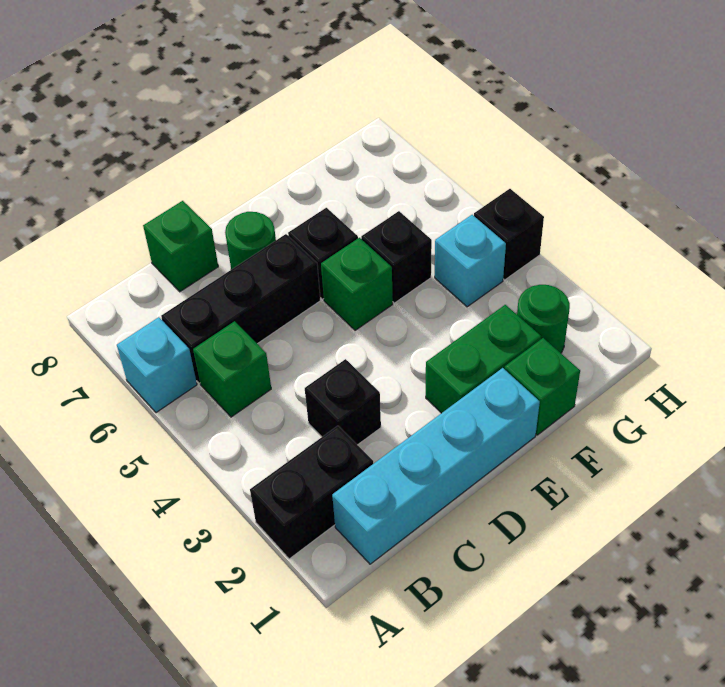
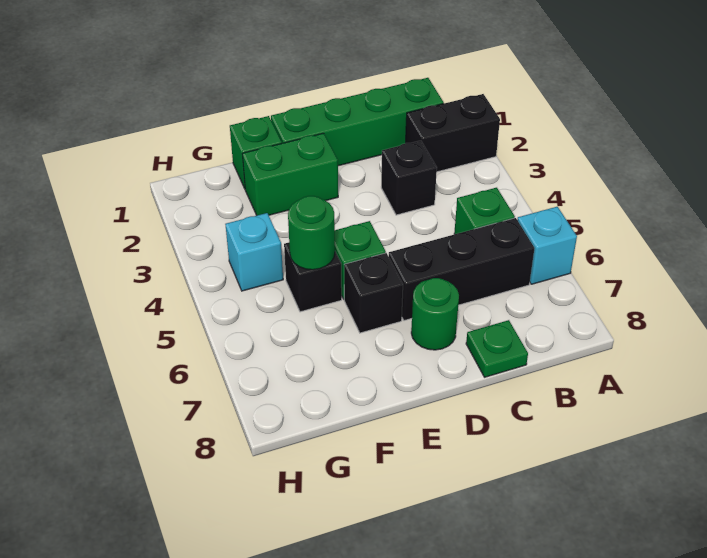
cyan brick B1:E1 level 1 -> green brick B1:E1 level 1
green brick C8 level 1 -> green plate C8 level 1
green round brick G2 level 1 -> green round brick F5 level 2
black brick H4 level 1 -> none

